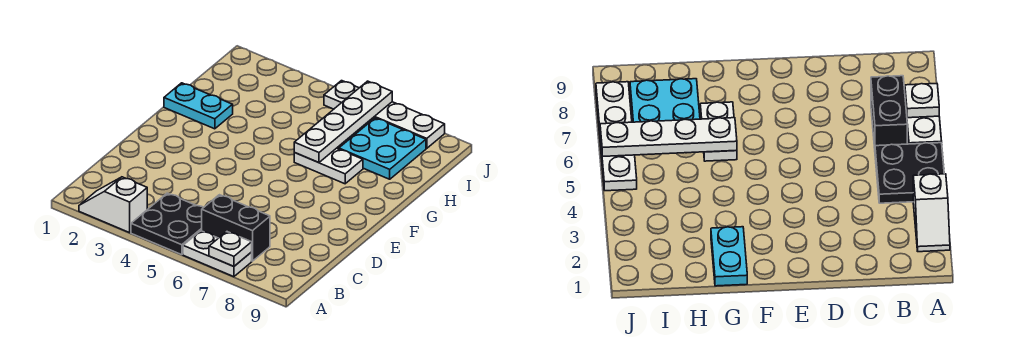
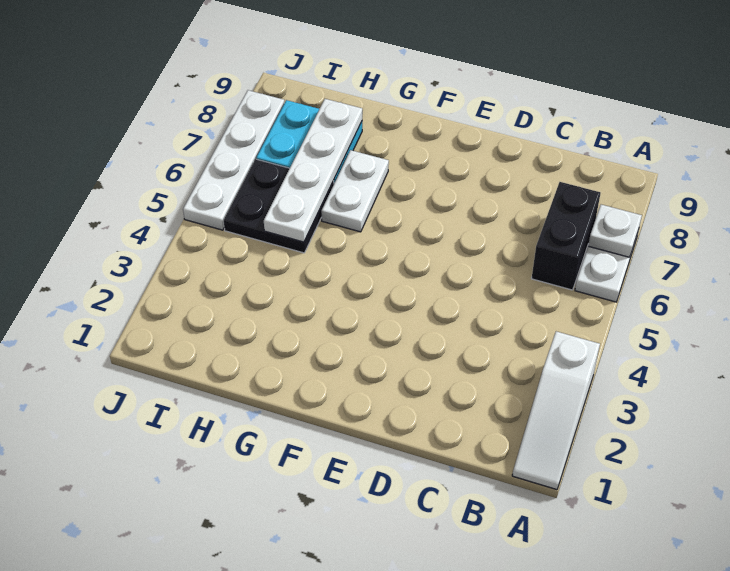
white slope A2:A3 level 1 top 3 -> white slope A1:A3 level 1 top 3
black plate A4:B5 level 1 -> black plate H5:I6 level 1
cyan plate G1:G2 level 1 -> none
white plate G6:J6 level 2 -> white plate H5:H8 level 2

